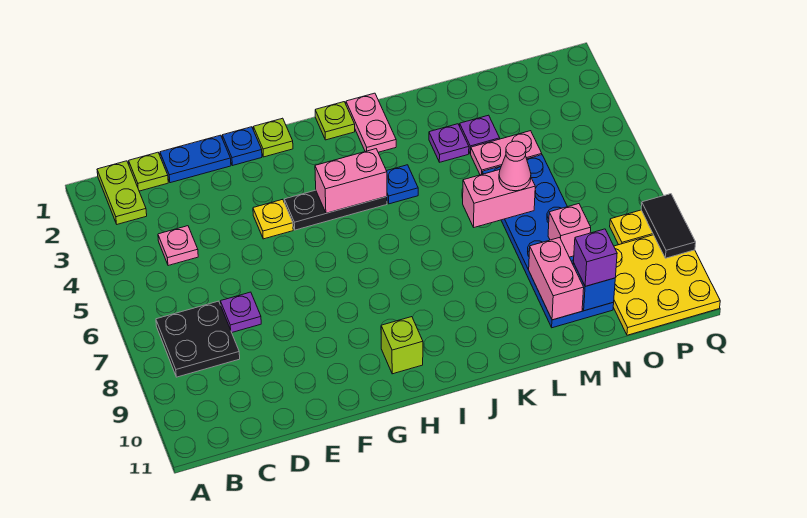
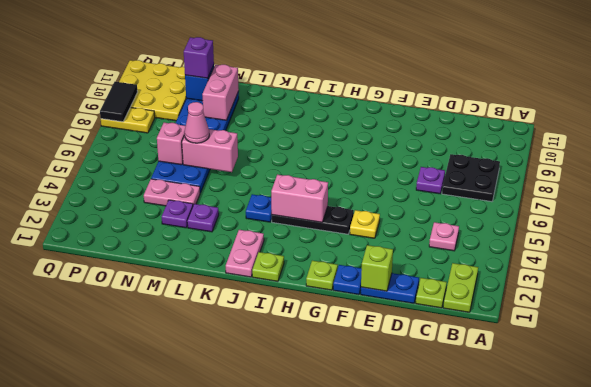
lime brick H10 level 1 -> lime brick E1 level 2
pink brick N8 level 2 -> pink brick N6 level 2

